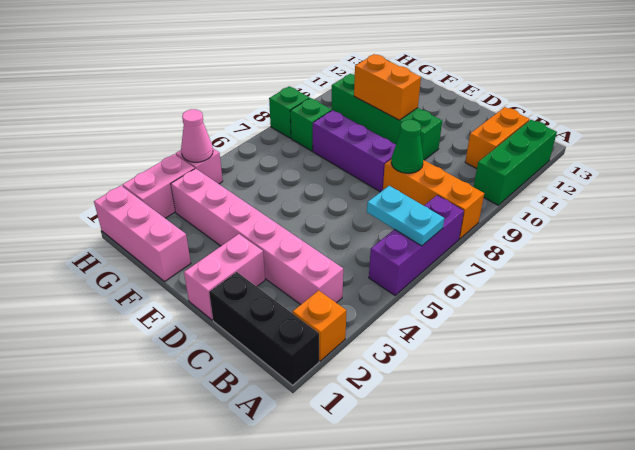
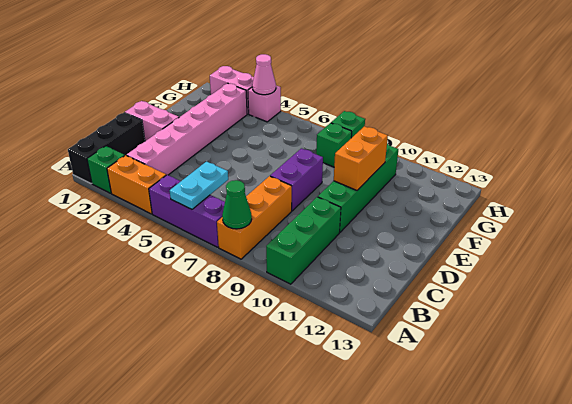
orange brick A2 level 1 -> green brick A2 level 1
green brick A10:A12 level 1 -> green brick A10:C10 level 1
orange brick B11:B12 level 1 -> orange brick A3:A4 level 1
green cone C8 level 2 -> green cone A8 level 2
purple brick D8:F8 level 1 -> purple brick D8:E8 level 1
pink brick F1:H1 level 1 -> none

